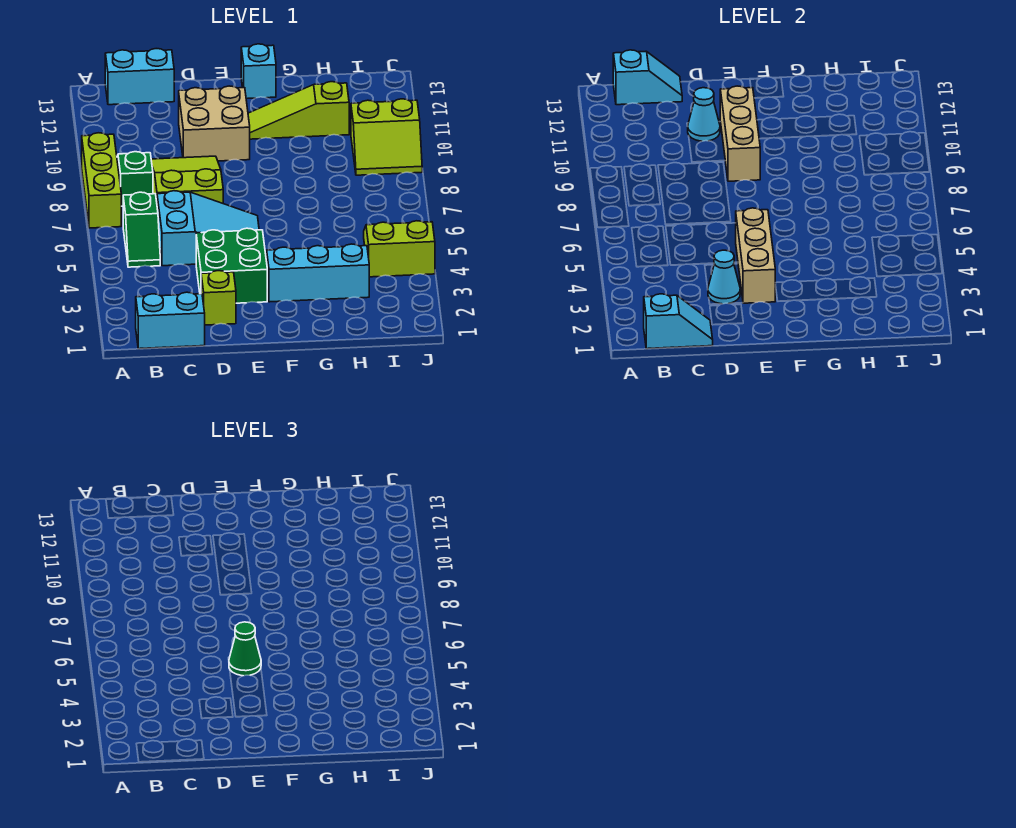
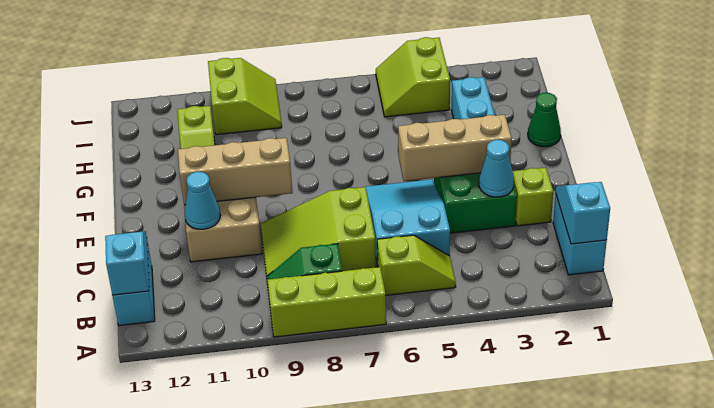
green slope B5:B6 level 1 top 6 -> lime slope B5:B6 level 1 top 6
green cone E5 level 3 -> green cone G1 level 1
cyan brick F13 level 1 -> none

